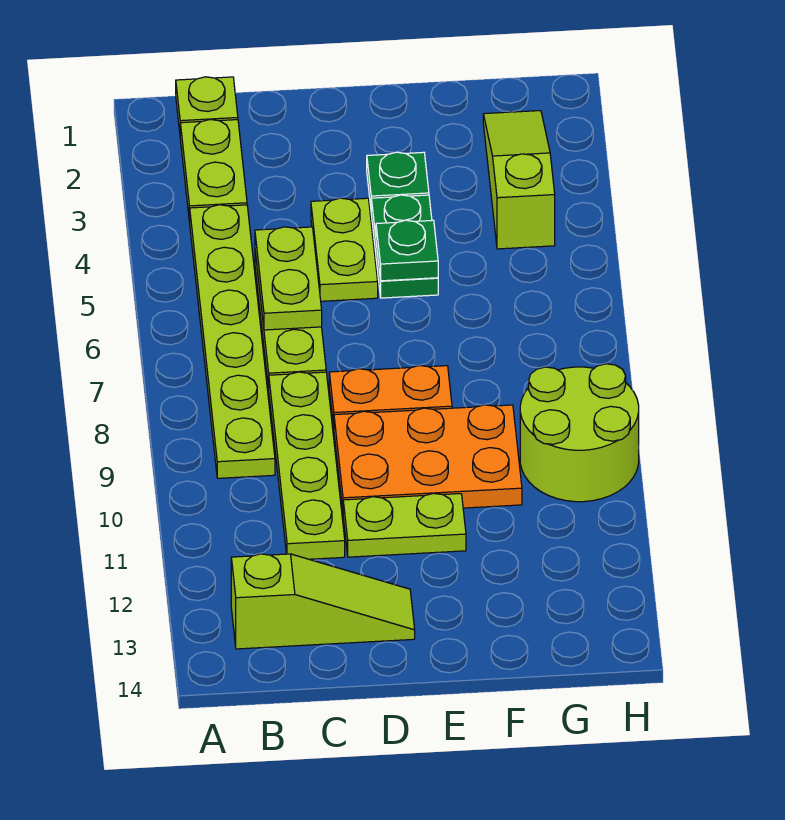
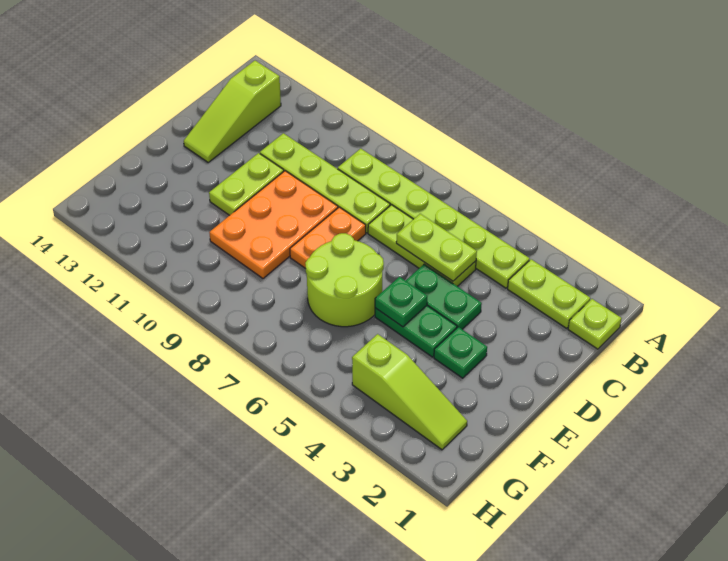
lime plate D4:D5 level 1 -> green plate D4:D5 level 1
lime round brick G9:H10 level 1 -> lime round brick E6:F7 level 1

